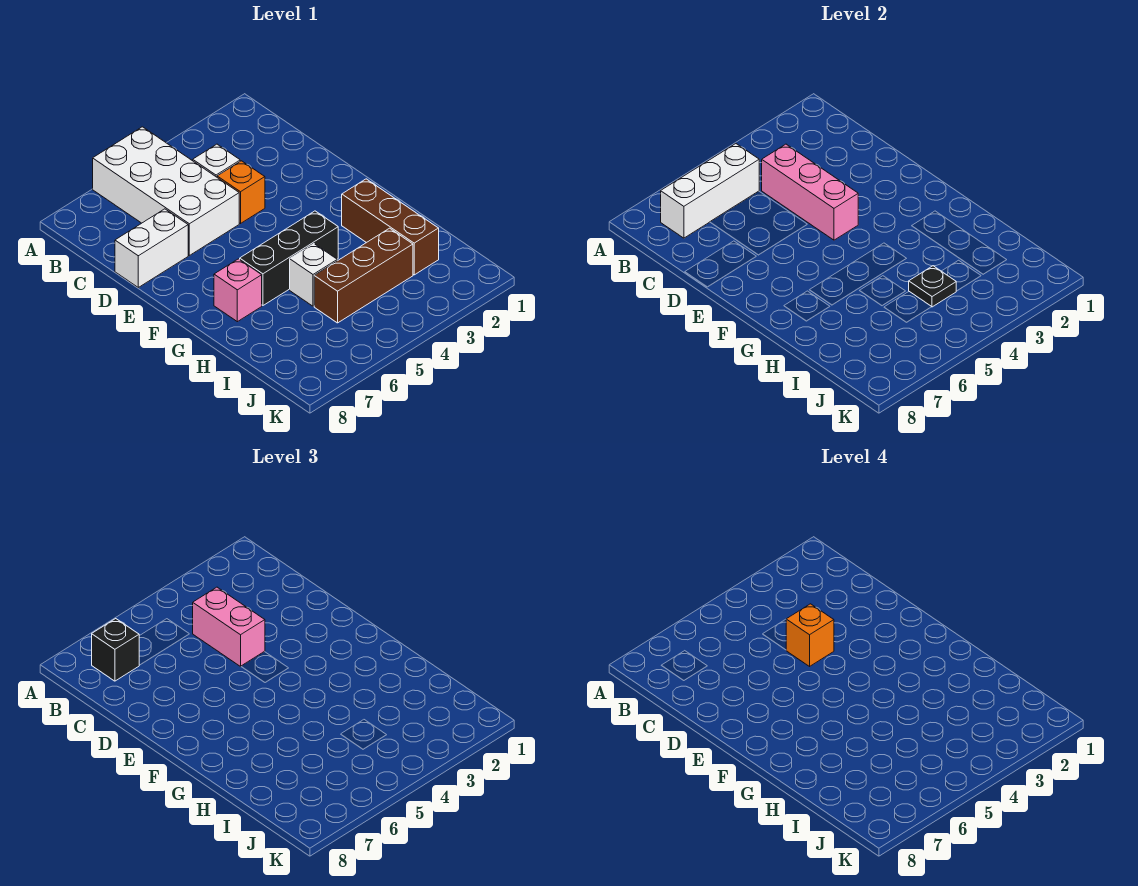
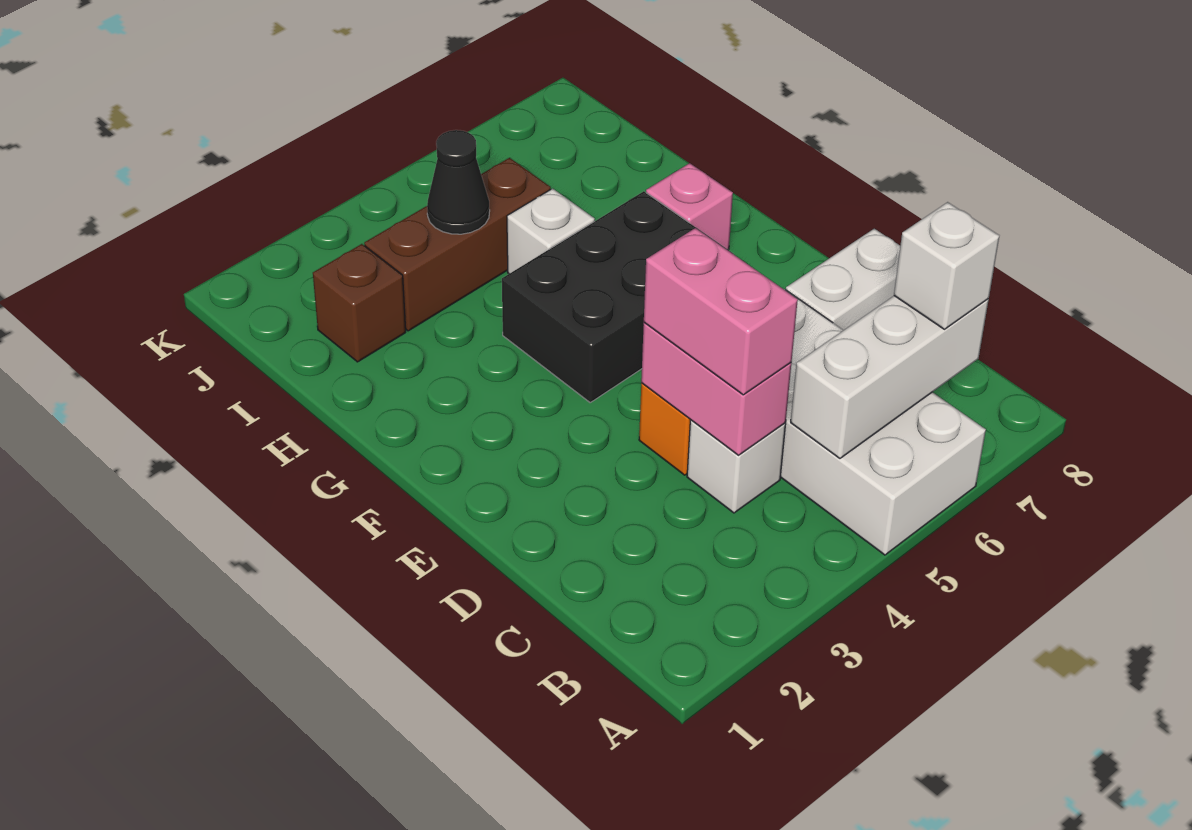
black brick B7 level 3 -> white brick B7 level 3
pink brick C4:E4 level 2 -> pink brick C4:D4 level 2
orange brick D4 level 4 -> none
brown brick G2:I2 level 1 -> brown brick I2 level 1
black brick G4:G6 level 1 -> black brick F4:G6 level 1
black plate I4 level 2 -> black cone I4 level 2

